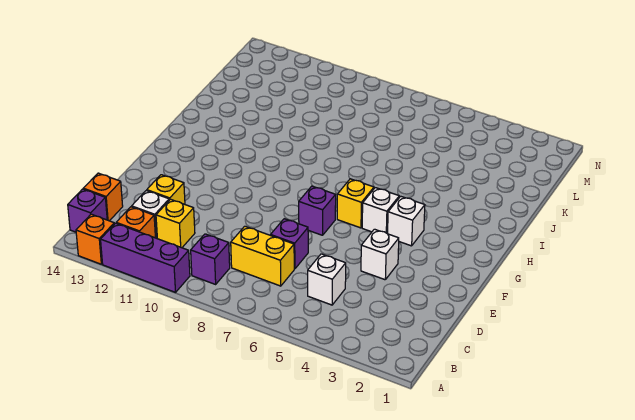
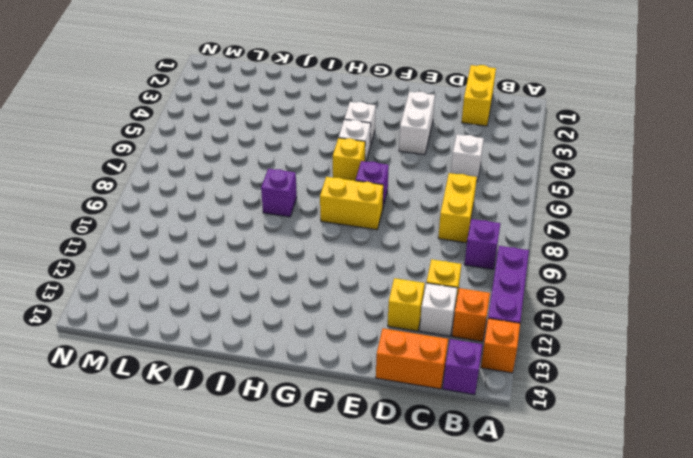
none -> yellow brick C1:C2 level 1
orange brick C14 level 1 -> orange brick C14:D14 level 1
purple brick D7 level 1 -> purple brick I8 level 1
white brick E4 level 1 -> white brick E3:E4 level 1
none -> yellow brick F8:G8 level 1

